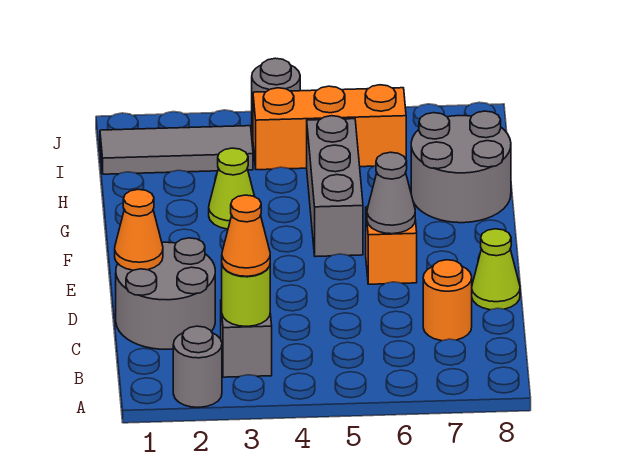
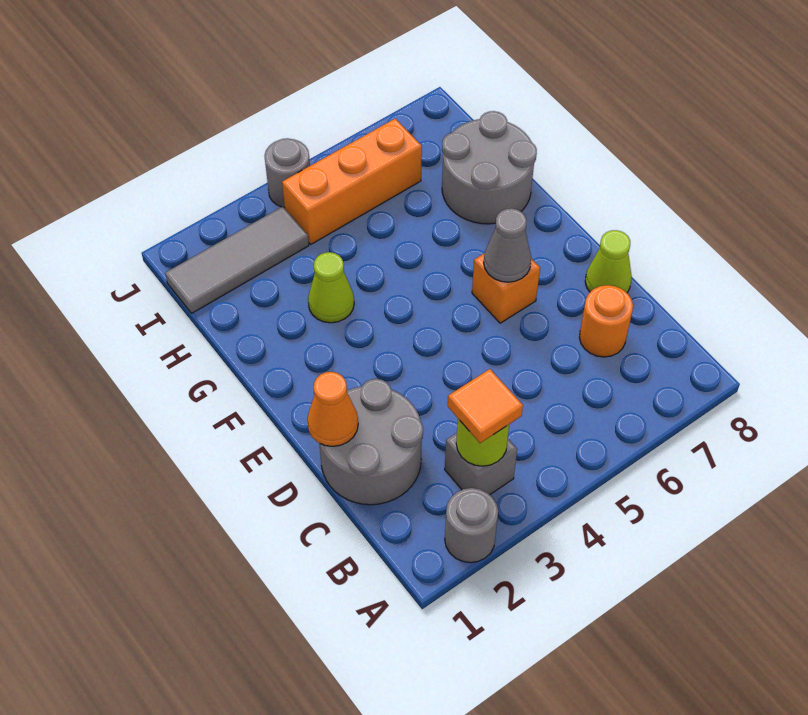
orange cone B3 level 3 -> orange tile B3 level 3
grey brick F5:H5 level 1 -> none

